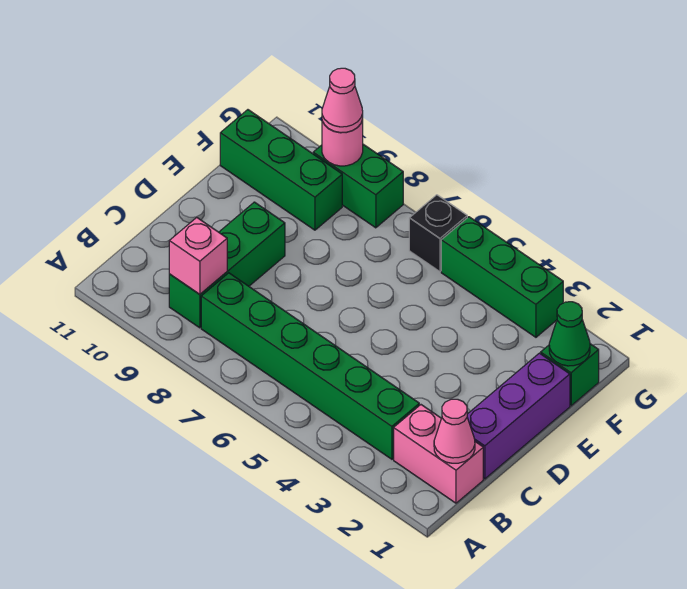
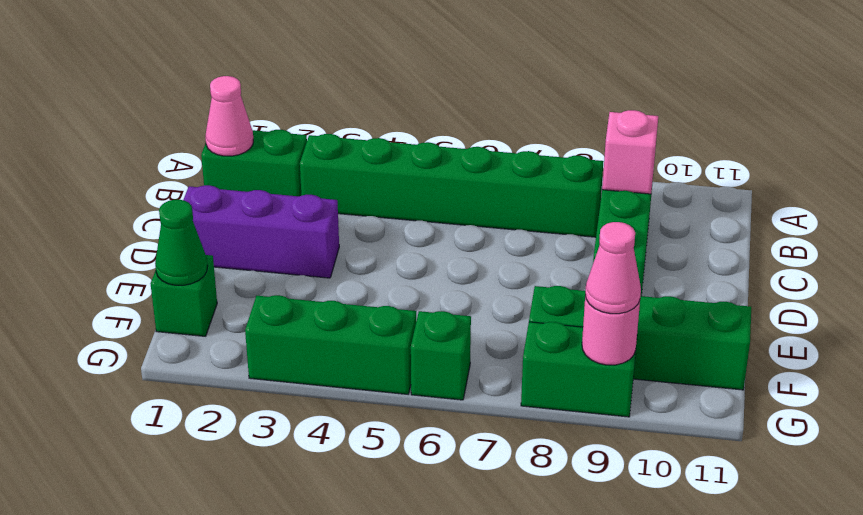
pink brick B1:B2 level 1 -> green brick B1:B2 level 1
purple brick C1:E1 level 1 -> purple brick D1:D3 level 1
green brick F9:F11 level 1 -> green brick F8:F11 level 1
black brick G6 level 1 -> green brick G6 level 1

